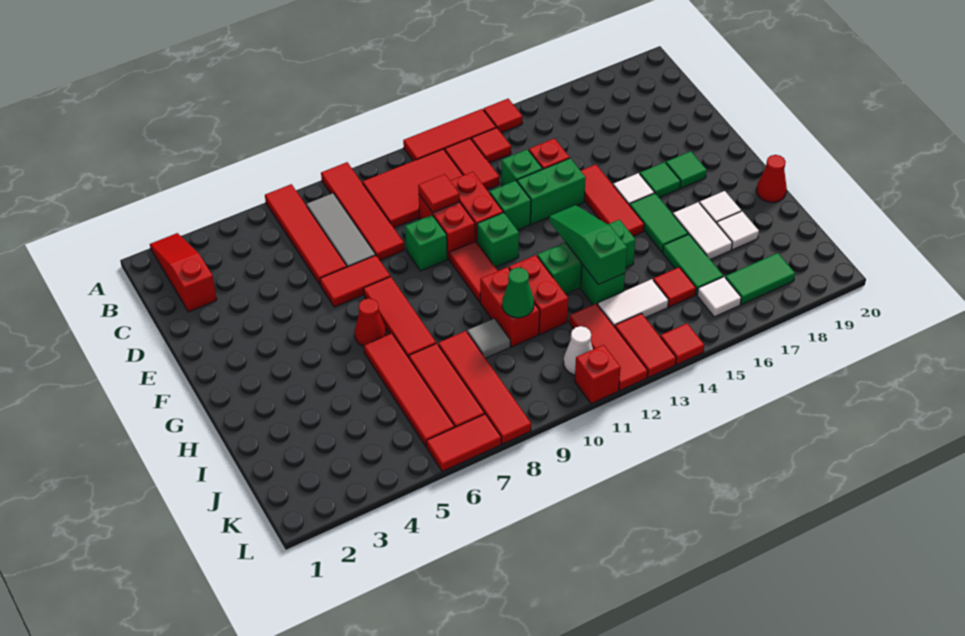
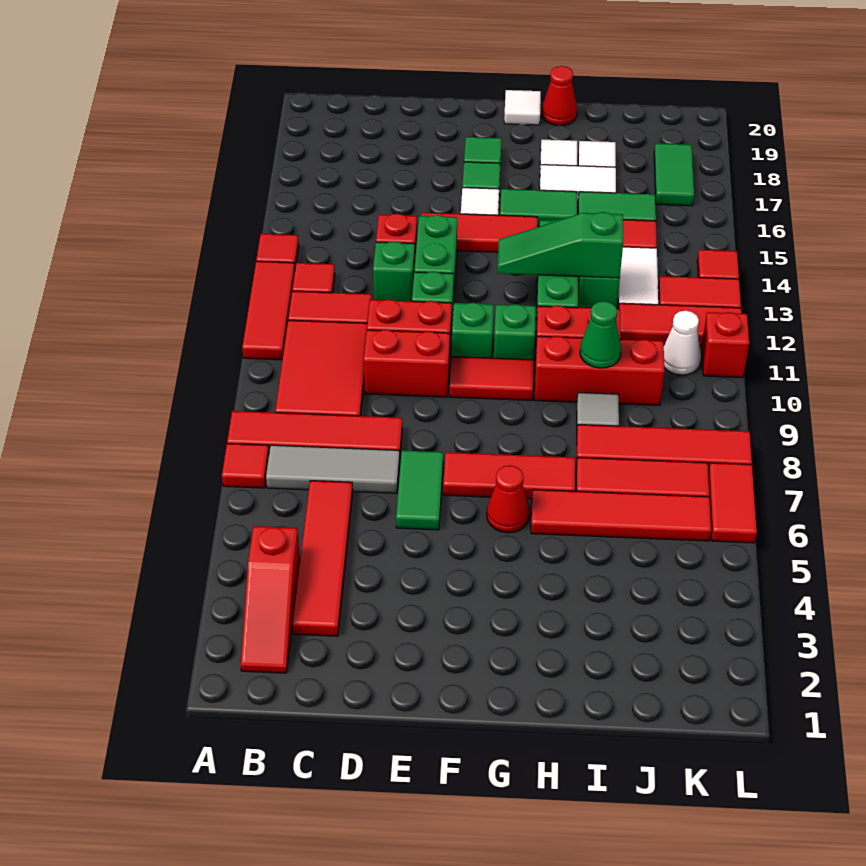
red slope A2:C2 level 1 top C -> red slope B2:B4 level 1 top 4
red tile A6:D6 level 1 -> red tile C3:C6 level 1
red tile D10 level 2 -> red tile A7 level 1
red tile E6:E7 level 1 -> green tile E6:E7 level 1
green brick E9 level 1 -> green brick G11 level 1
red brick H10:I10 level 1 -> red brick H10:J10 level 1
white tile K16 level 1 -> white tile G20 level 1

